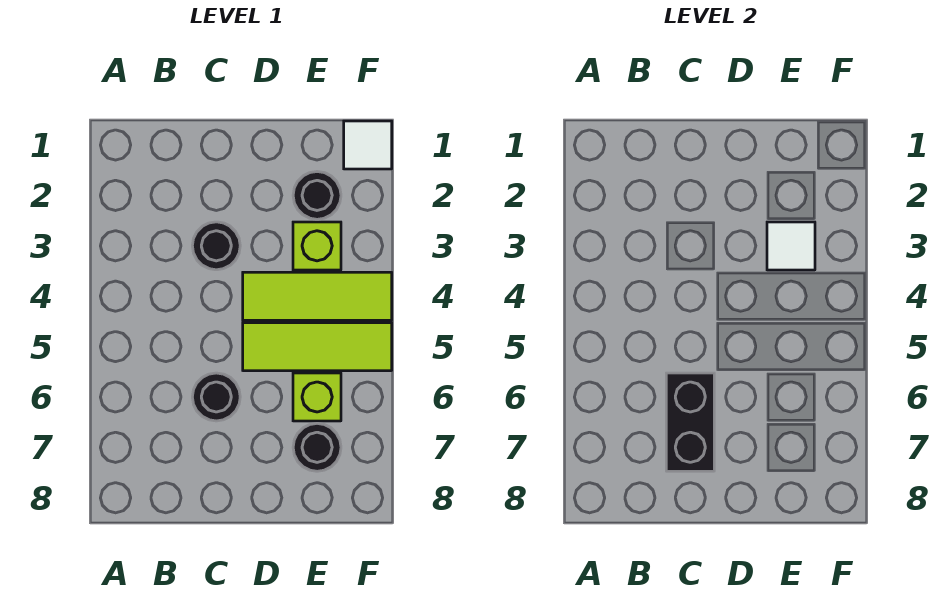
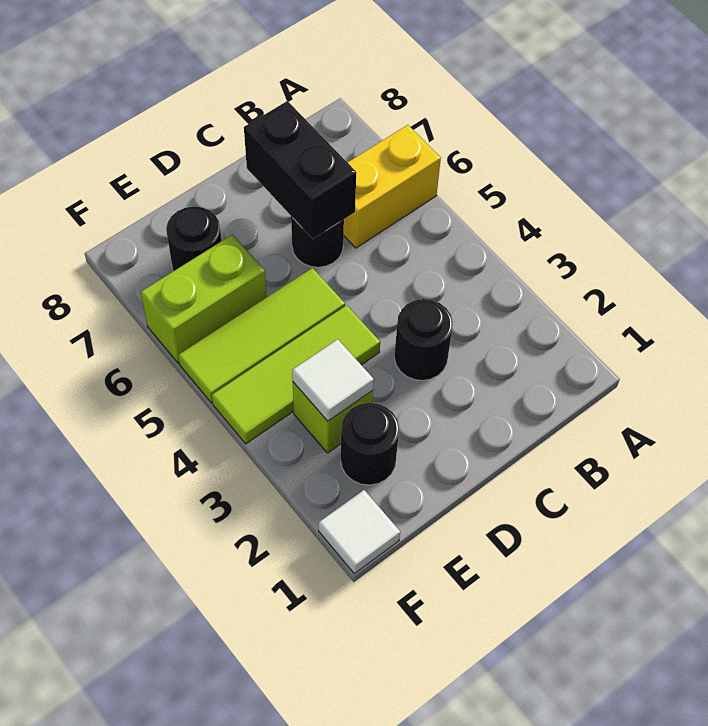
none -> yellow brick A6:B6 level 1
lime brick E6 level 1 -> lime brick E6:F6 level 1

